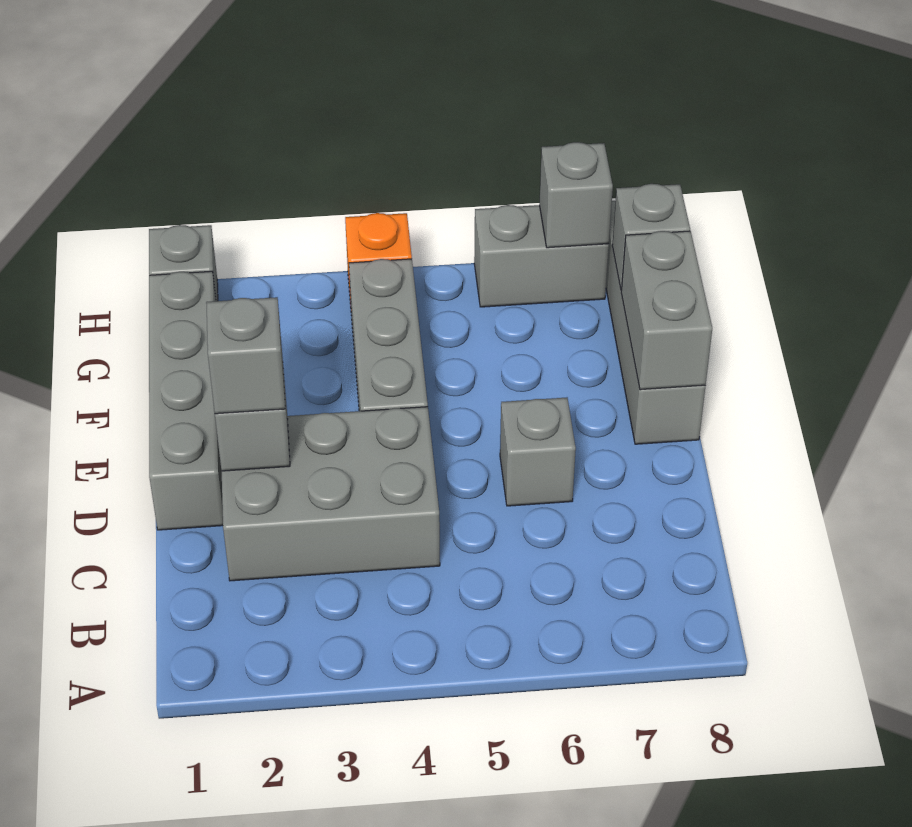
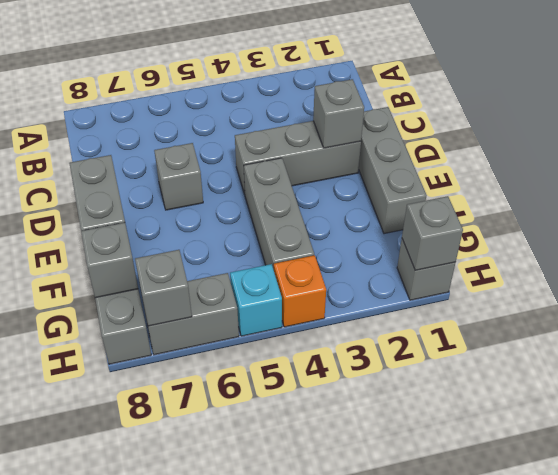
grey brick C2:D4 level 1 -> grey brick D2:D4 level 1
grey brick D1:G1 level 1 -> grey brick D1:F1 level 1
grey brick D2 level 3 -> grey brick H1 level 2
none -> cyan brick H5 level 1

